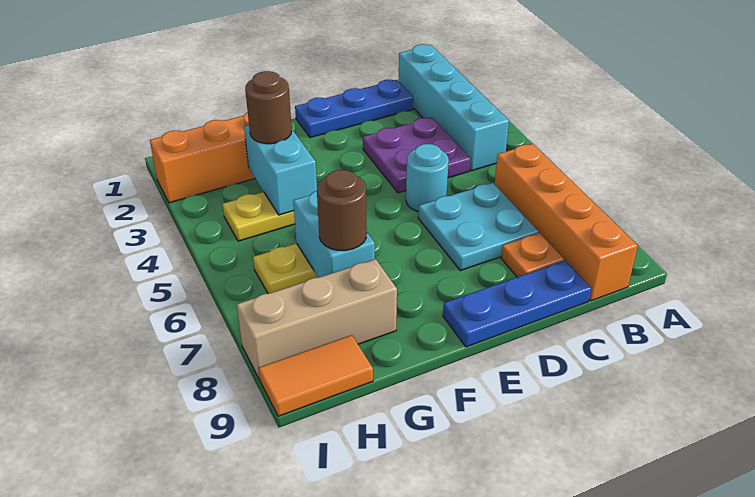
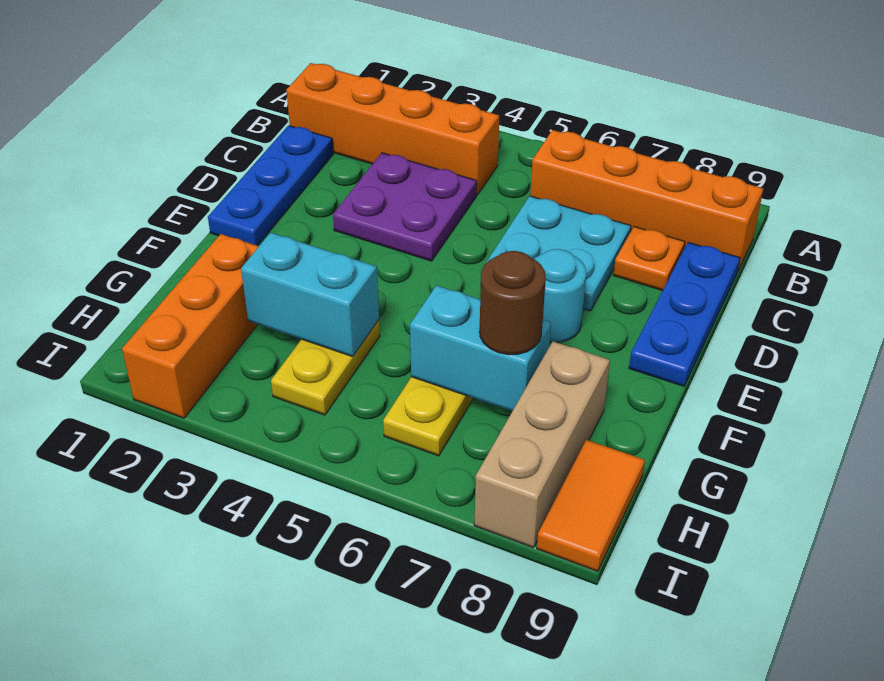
cyan brick B1:B4 level 1 -> orange brick B1:B4 level 1
cyan round brick D5 level 1 -> cyan round brick E7 level 1
brown round brick G3 level 3 -> none

